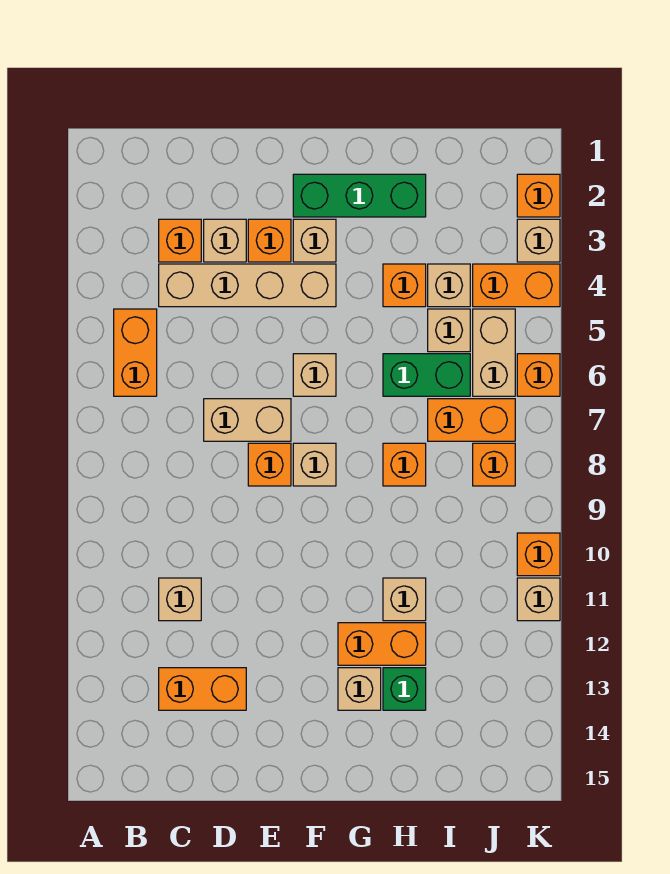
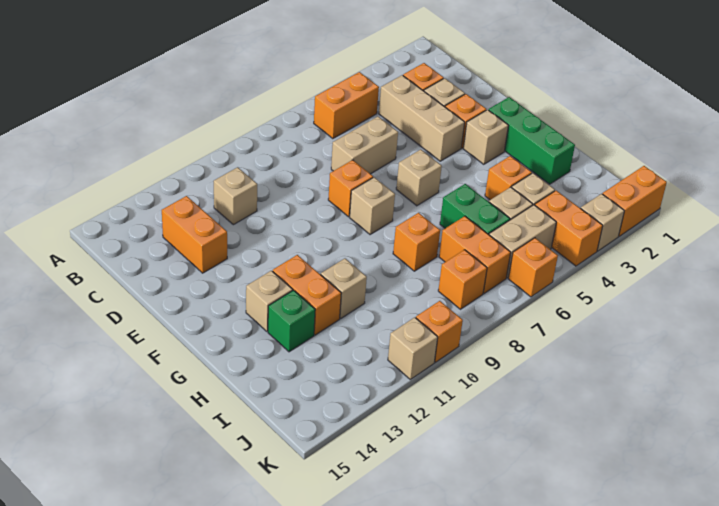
tan brick C4:F4 level 1 -> tan brick C4:E4 level 1
tan brick D7:E7 level 1 -> tan brick D6:D7 level 1
orange brick K2 level 1 -> orange brick K1:K2 level 1

